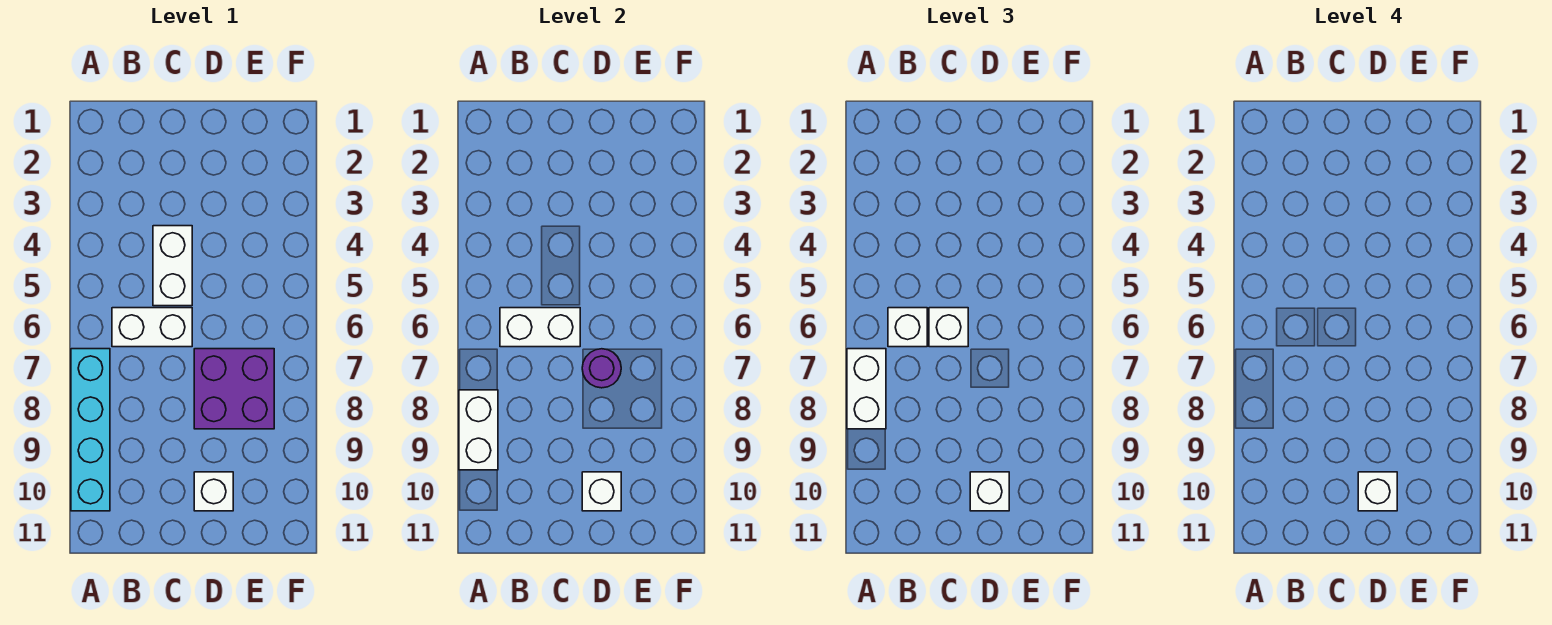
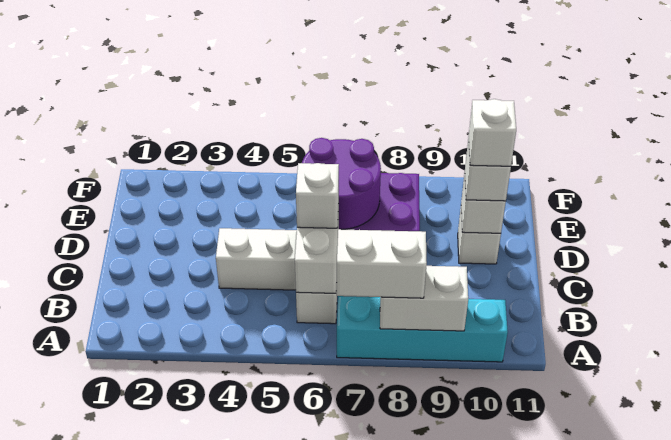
white brick B6 level 3 -> none
purple round brick D7 level 2 -> purple round brick D6:E7 level 2

